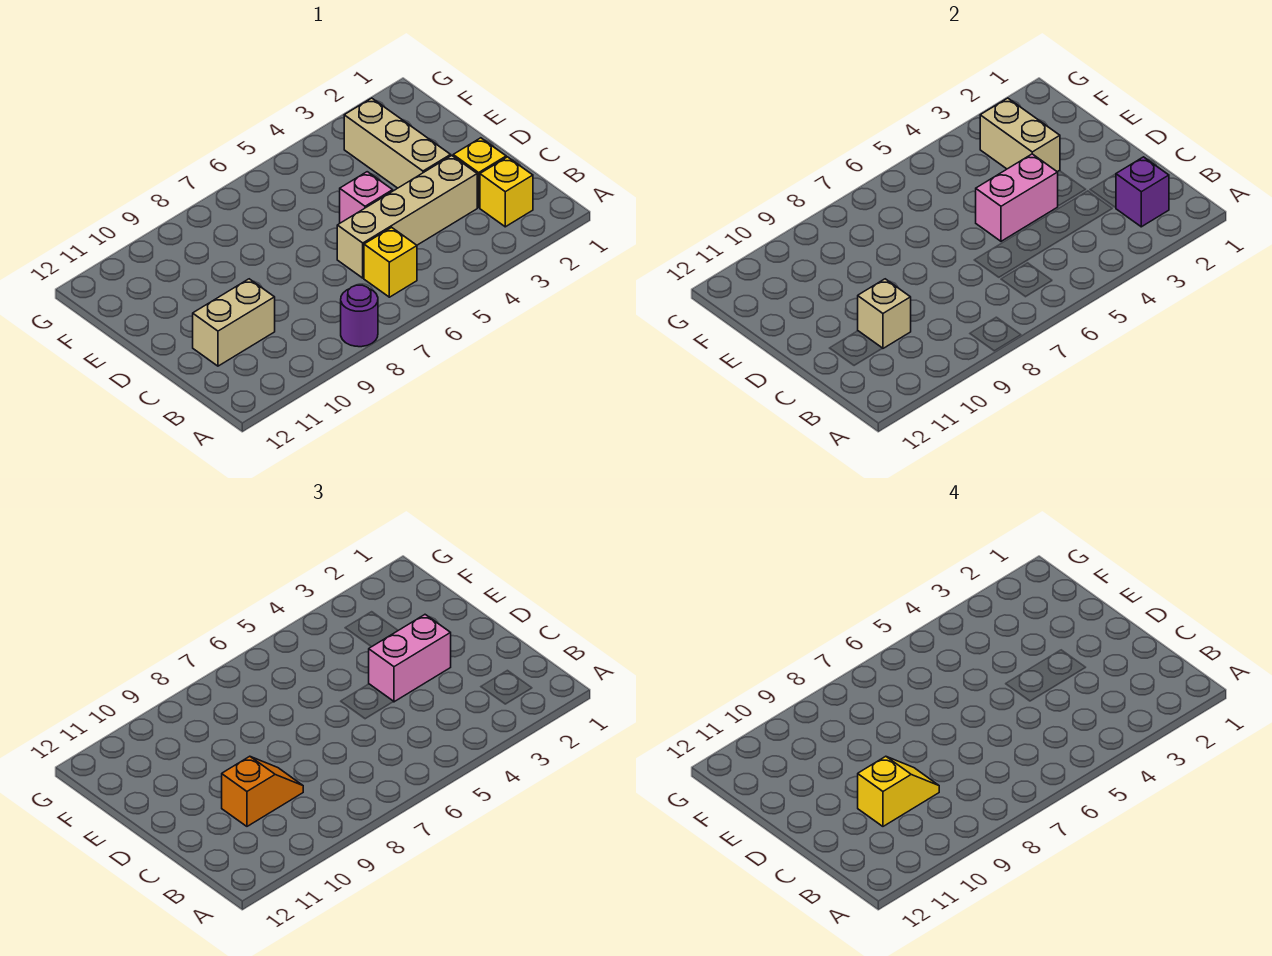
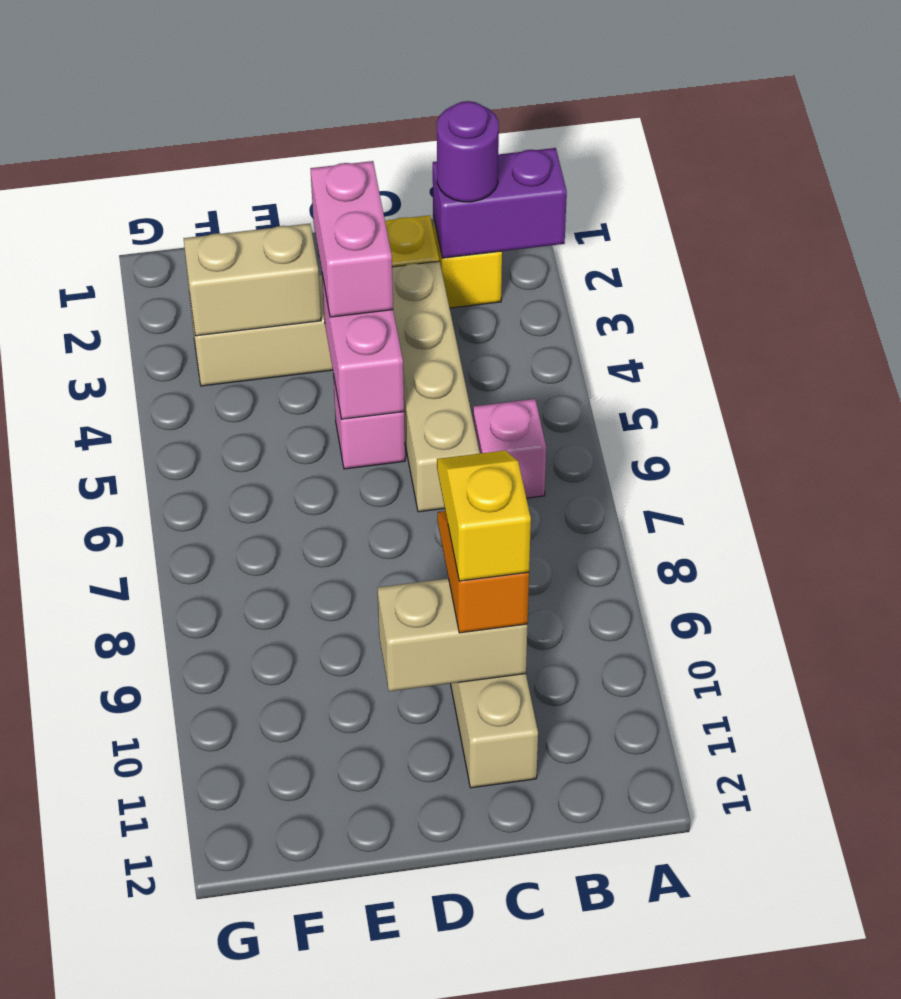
purple round brick A8 level 1 -> purple round brick B2 level 3
purple brick B2 level 2 -> purple brick A2:B2 level 2
yellow brick B6 level 1 -> pink brick B6 level 1
tan brick C10 level 2 -> tan brick C10:D10 level 2

